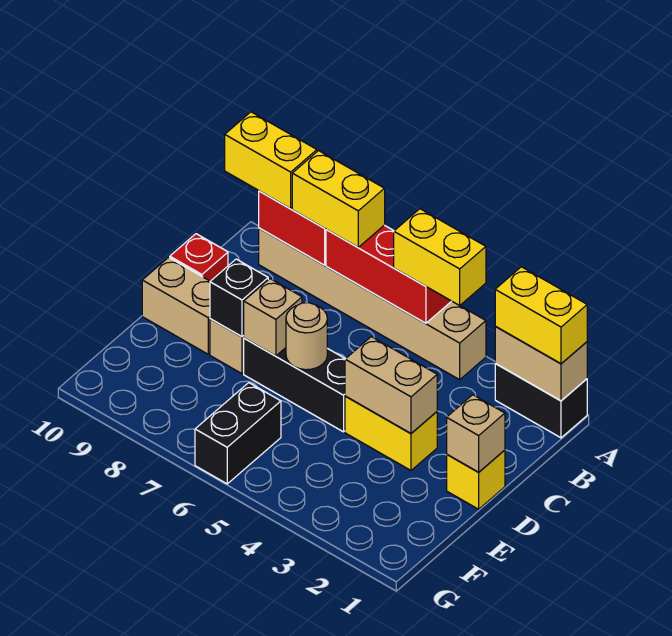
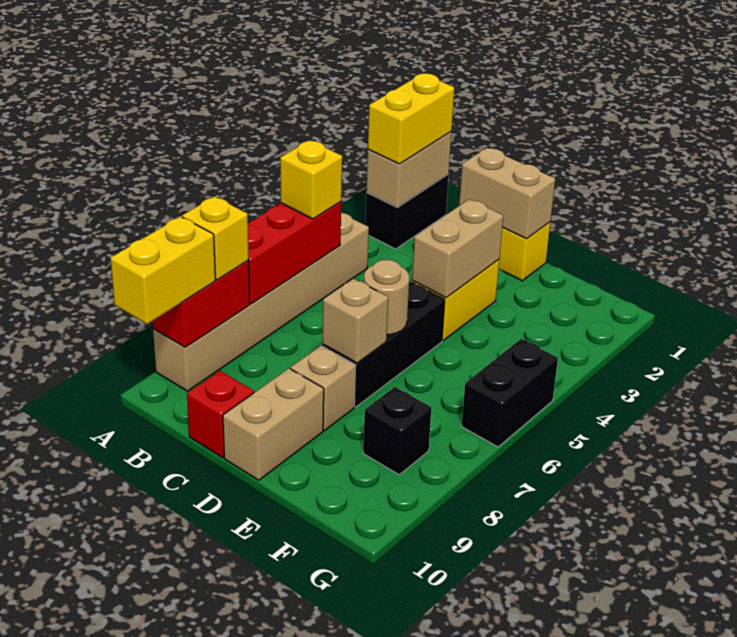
yellow brick A4:A5 level 3 -> yellow brick A5 level 3
yellow brick A7:A8 level 3 -> yellow brick A8 level 3
tan brick D1 level 2 -> tan brick C1:D1 level 2
black brick D8 level 2 -> black brick F8 level 1
black brick F6:G6 level 1 -> black brick G5:G6 level 1

